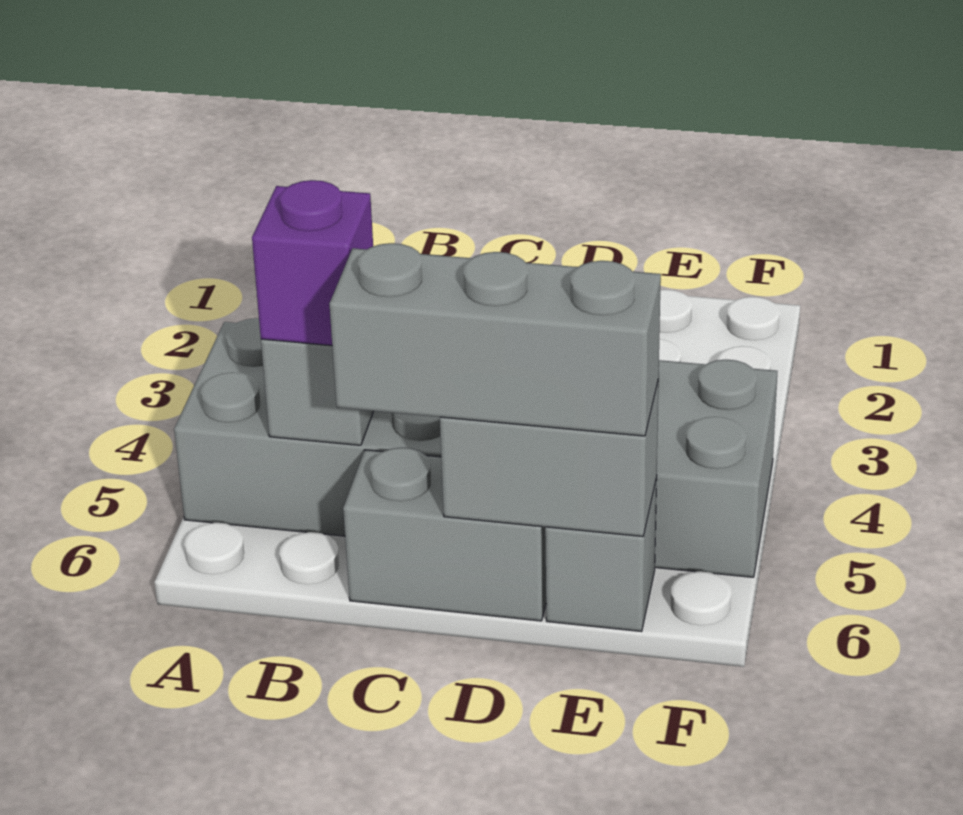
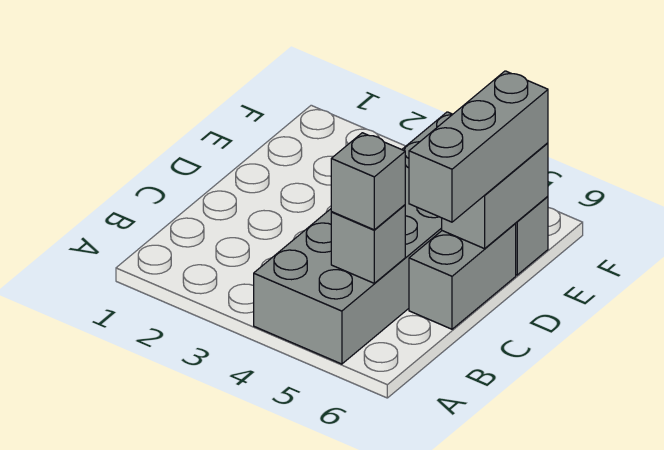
purple brick B5 level 3 -> grey brick B5 level 3

